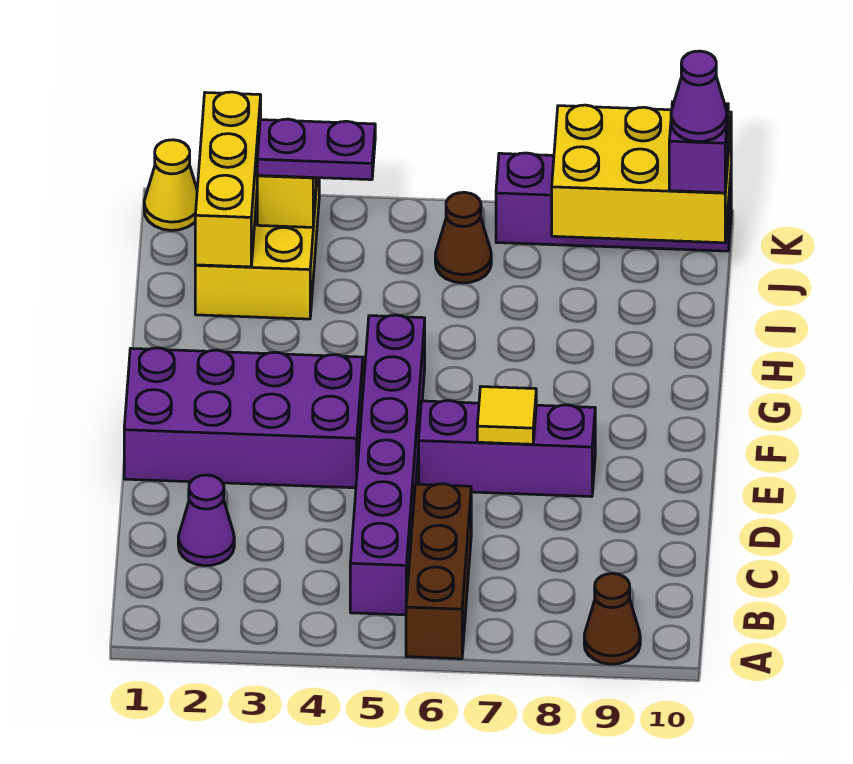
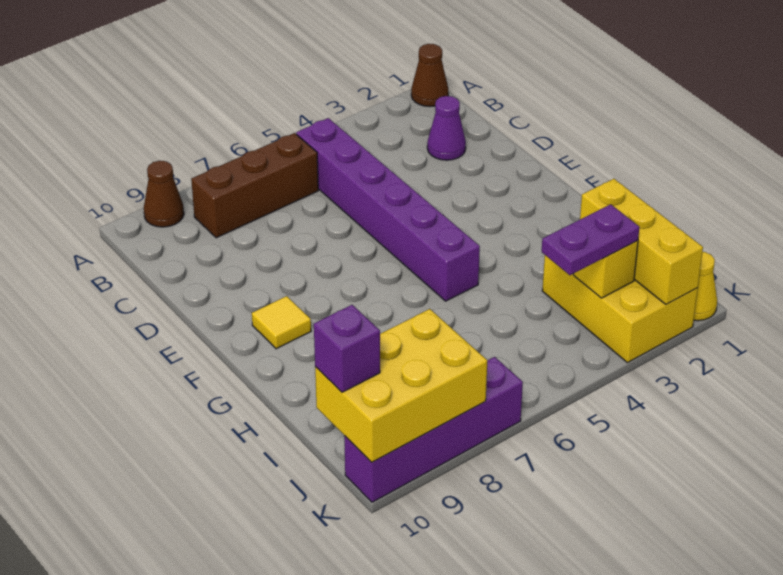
brown brick A6:C6 level 1 -> brown brick B6:B8 level 1
purple brick E1:F4 level 1 -> none
purple brick E6:E8 level 1 -> none
yellow tile E7 level 2 -> yellow tile F9 level 1
brown cone J6 level 1 -> brown cone A1 level 1
purple cone J10 level 4 -> none

